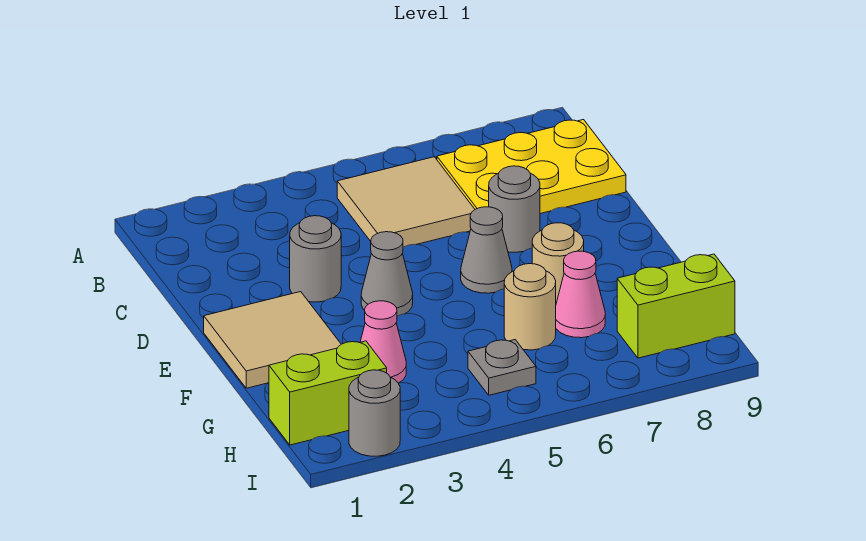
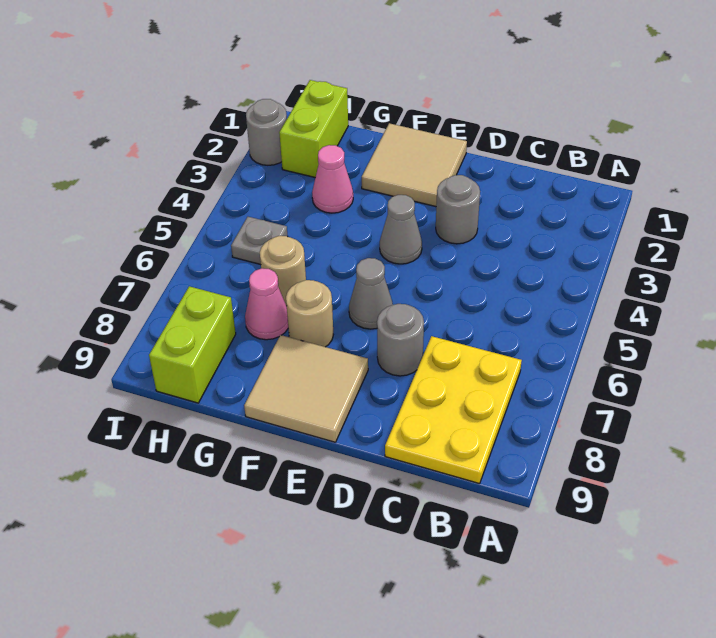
tan tile B5:C6 level 1 -> tan tile E8:F9 level 1

